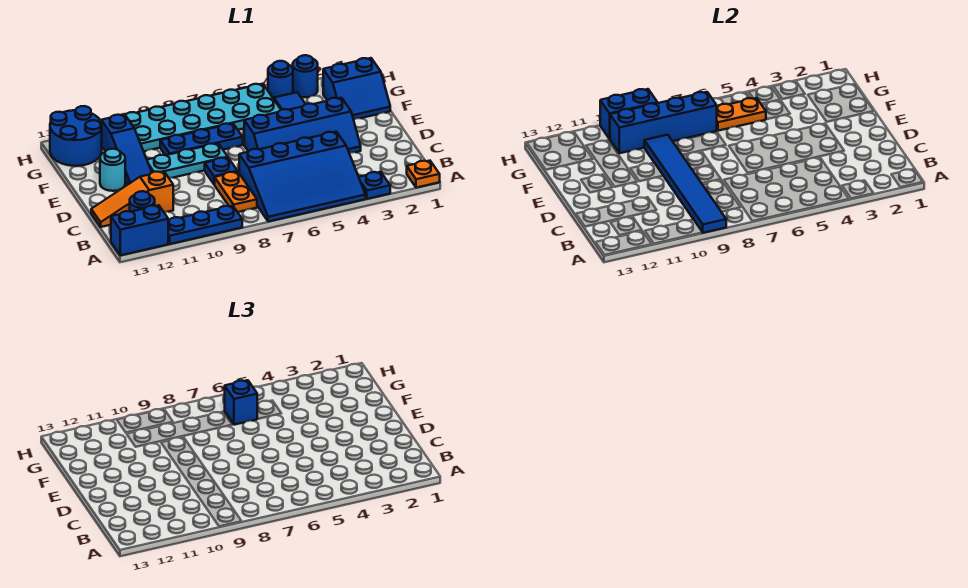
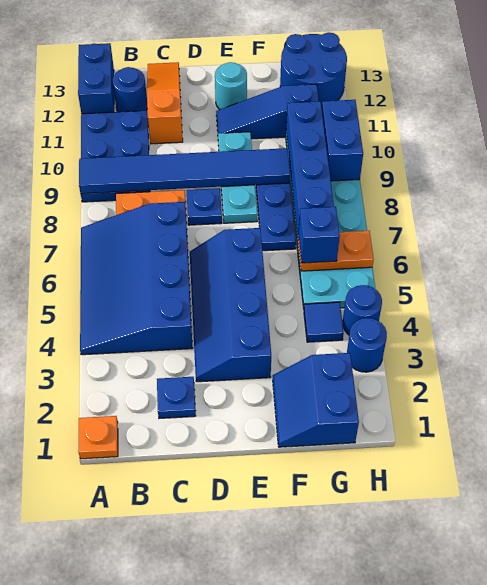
blue plate A3 level 1 -> blue plate C2 level 1
blue plate A9:A11 level 1 -> blue plate A9:B11 level 1
orange plate G5:G6 level 2 -> orange plate G6:H6 level 2

